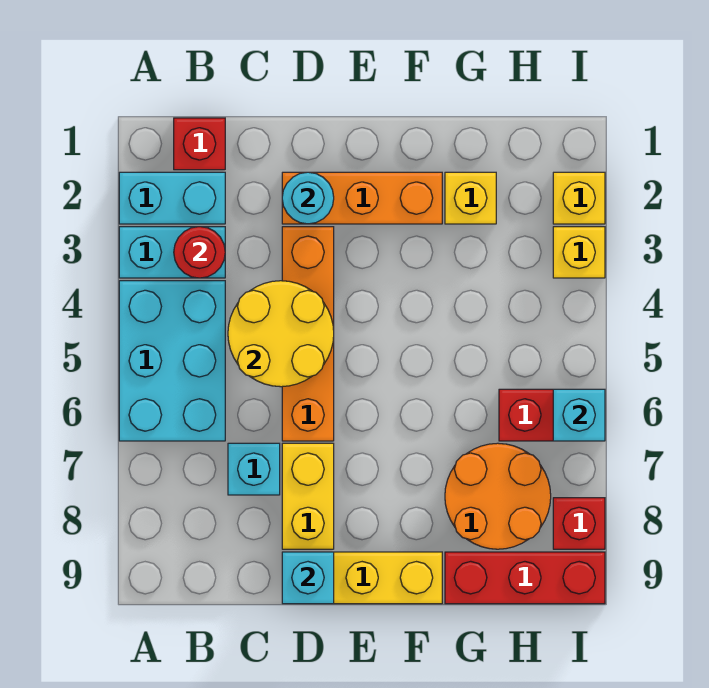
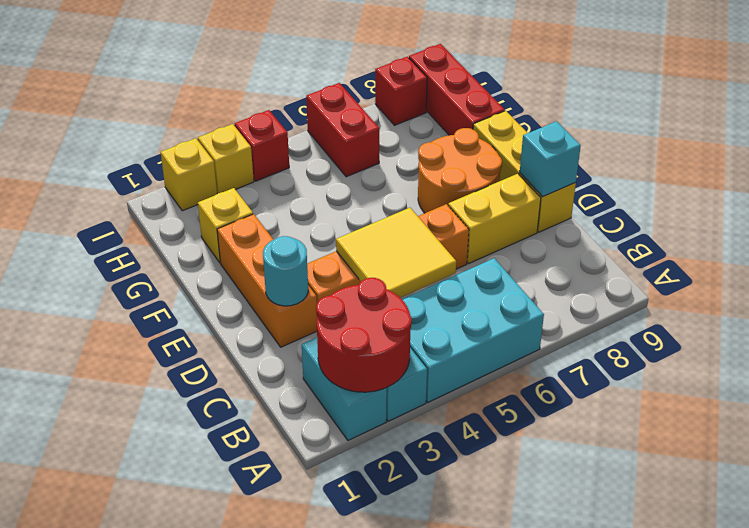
red brick B1 level 1 -> red brick I4 level 1
red round brick B3 level 2 -> red round brick A2:B3 level 2
yellow round brick C4:D5 level 2 -> yellow tile C4:D5 level 2
cyan brick C7 level 1 -> none
orange round brick G7:H8 level 1 -> orange round brick E7:F8 level 1
cyan brick I6 level 2 -> none

